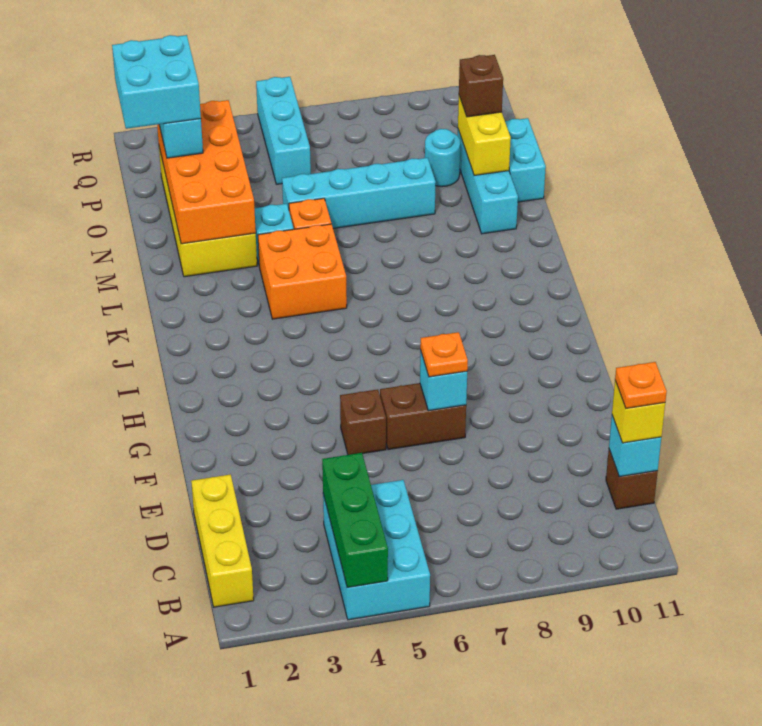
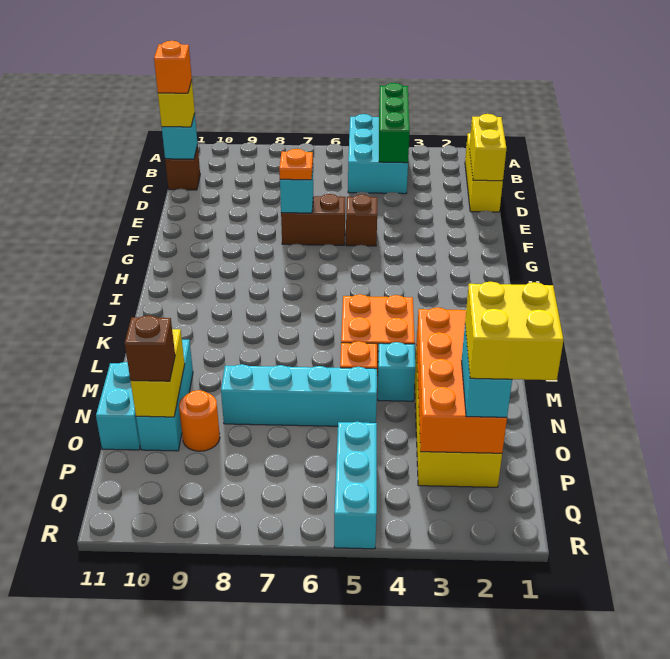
none -> yellow brick C1:D1 level 2
orange plate C11 level 4 -> orange brick C11 level 4
cyan brick O1:P2 level 4 -> yellow brick O1:P2 level 4
cyan round brick O9 level 1 -> orange round brick O9 level 1

